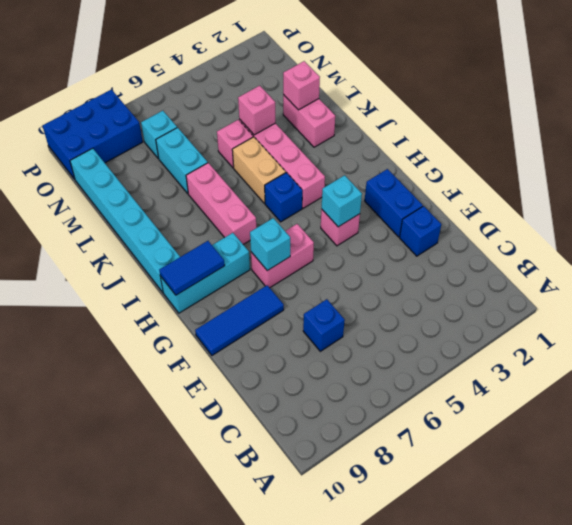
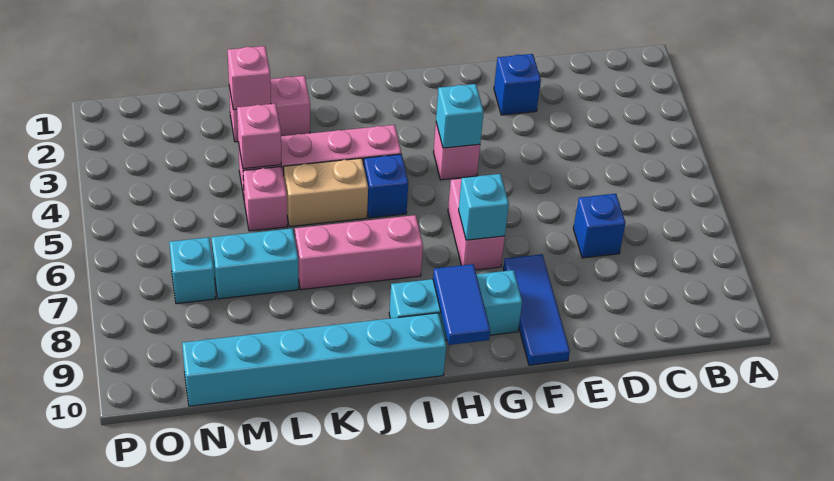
blue brick F2:G2 level 1 -> none
cyan brick H8:H10 level 1 -> cyan brick G9:I9 level 1
blue brick O8:P10 level 1 -> none

